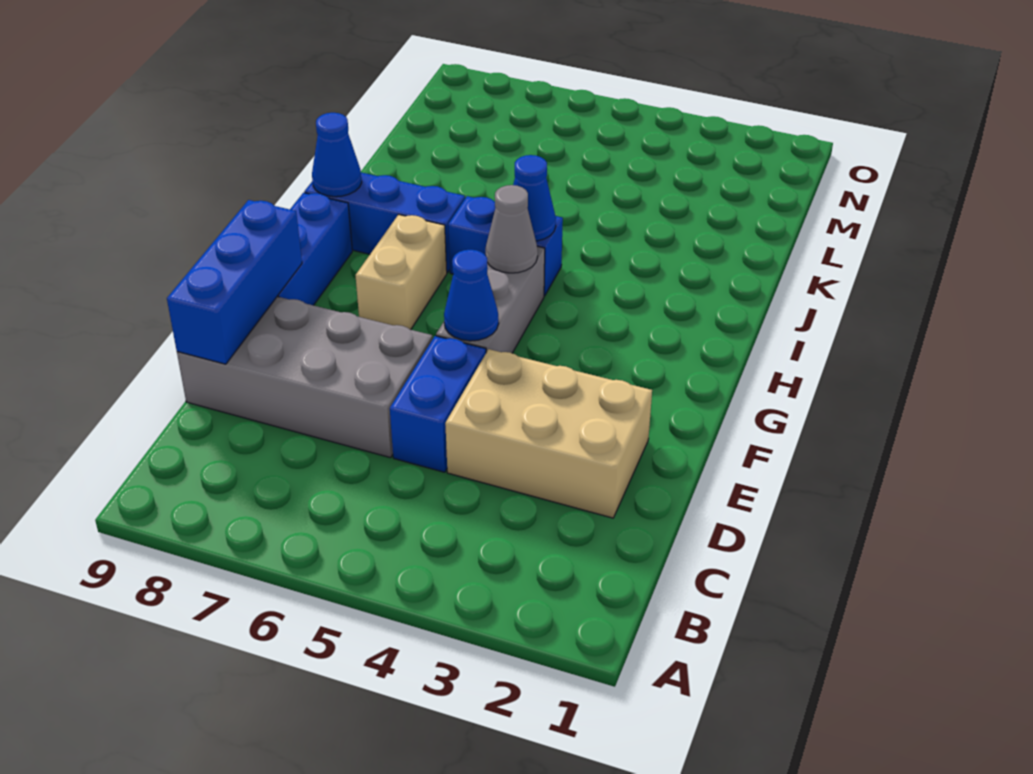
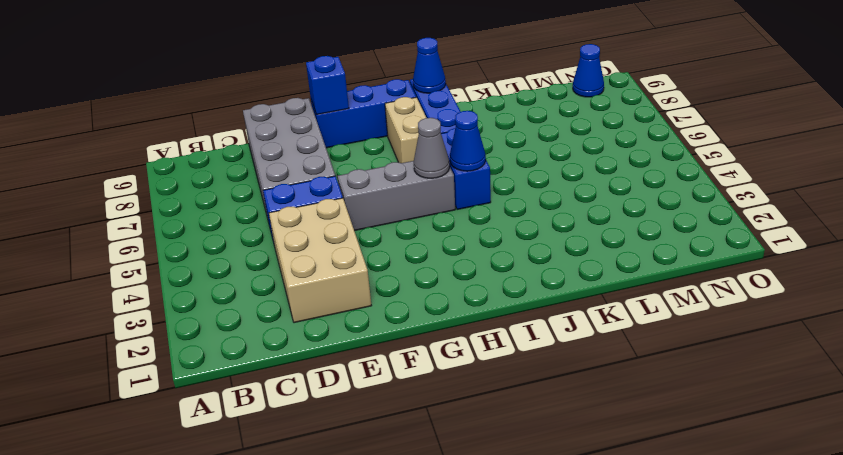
blue brick D9:F9 level 2 -> blue brick F9 level 2
blue cone F5 level 2 -> blue cone N9 level 1
tan brick G7:H7 level 1 -> tan brick H7:H8 level 1

